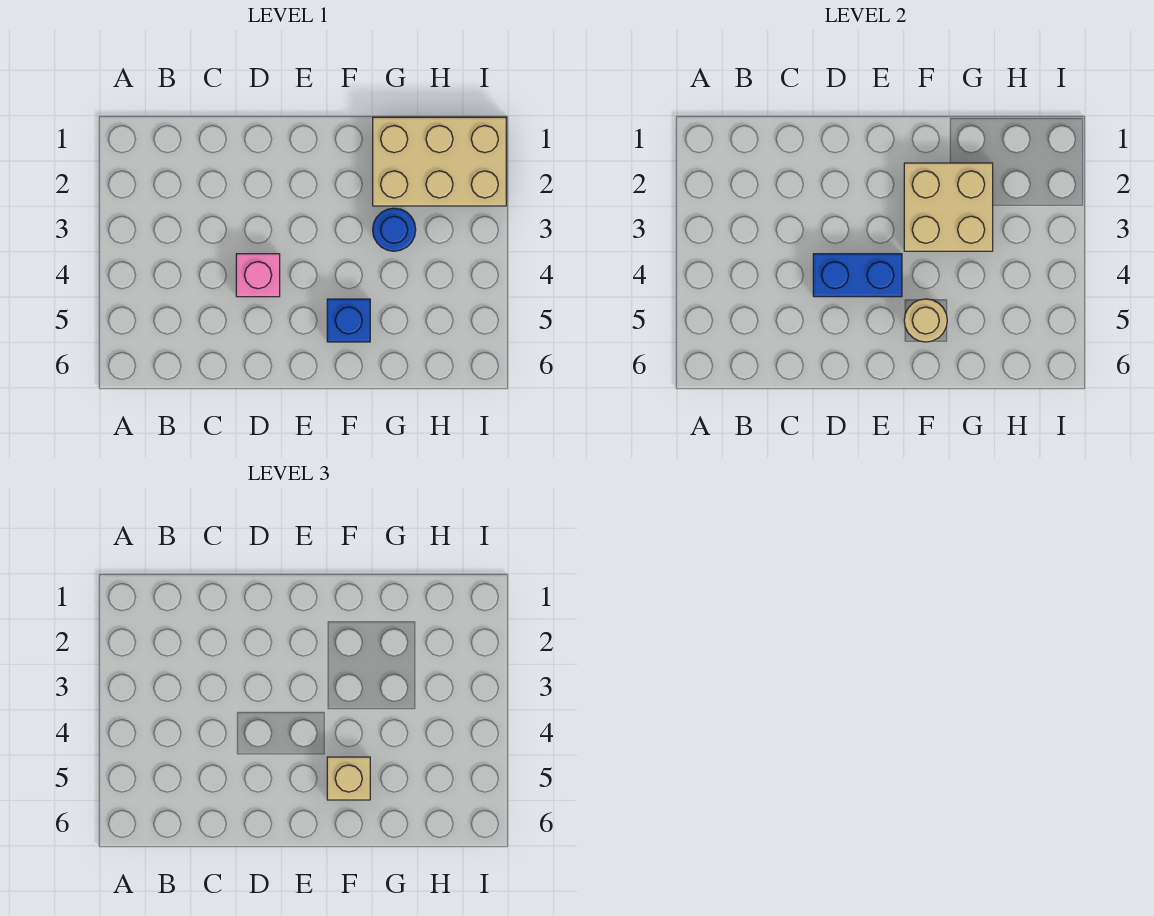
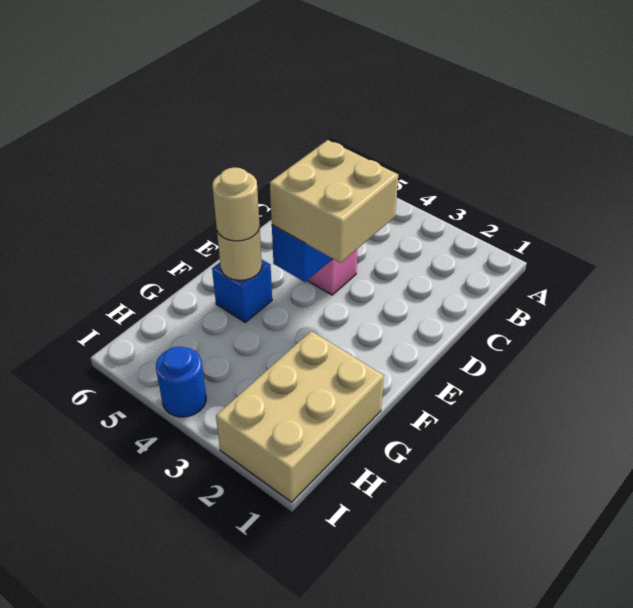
tan brick F2:G3 level 2 -> tan brick D3:E4 level 3
tan brick F5 level 3 -> tan round brick F5 level 3
blue round brick G3 level 1 -> blue round brick I4 level 1

